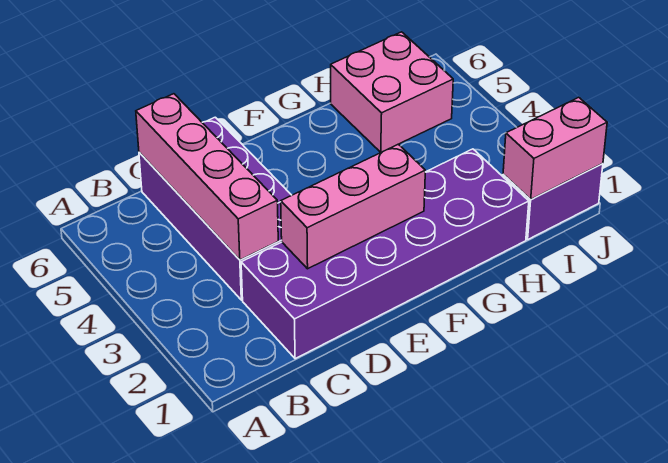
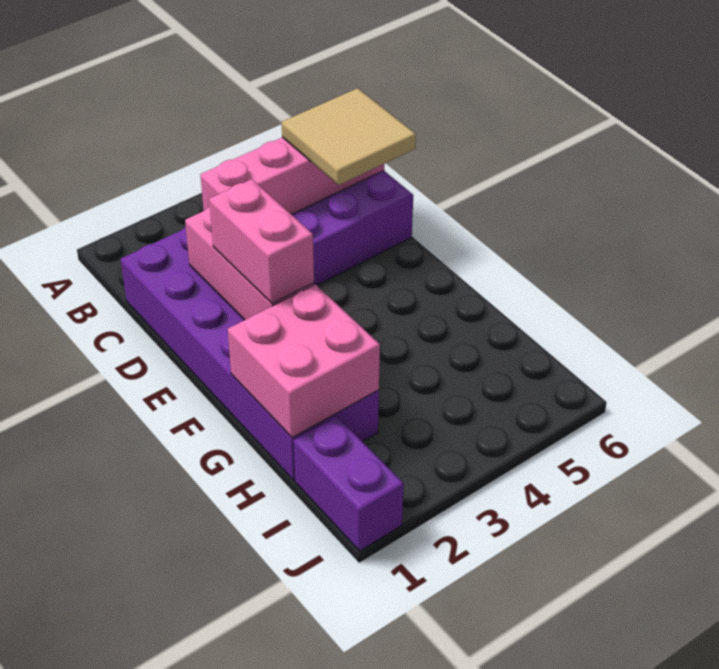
none -> tan tile C5:D6 level 3
pink brick H5:I6 level 1 -> pink brick G1:H2 level 2
pink brick I1:J1 level 2 -> pink brick E2:F2 level 3

